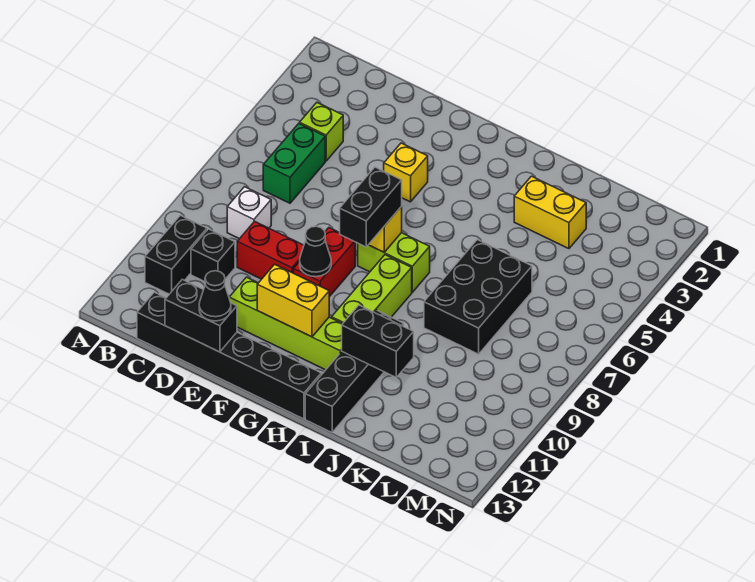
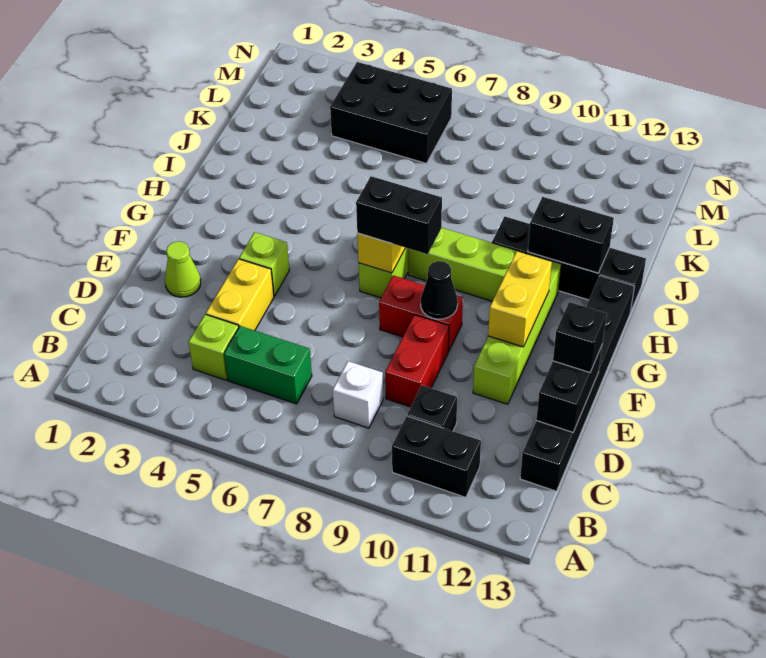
none -> lime cone E2 level 1
black cone E13 level 3 -> black brick E13 level 3
yellow brick F4 level 1 -> lime brick F4 level 1
black brick I11:J11 level 2 -> black brick I11:I12 level 2
yellow brick J3:K3 level 1 -> yellow brick D4:E4 level 1
black brick J6:K8 level 1 -> black brick L4:M6 level 1

